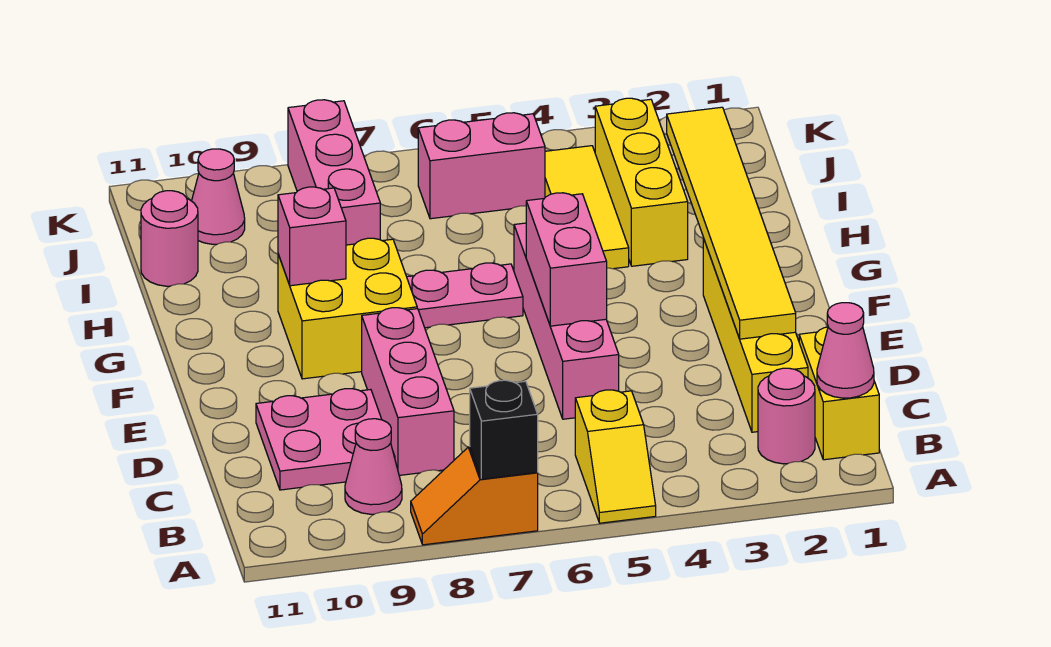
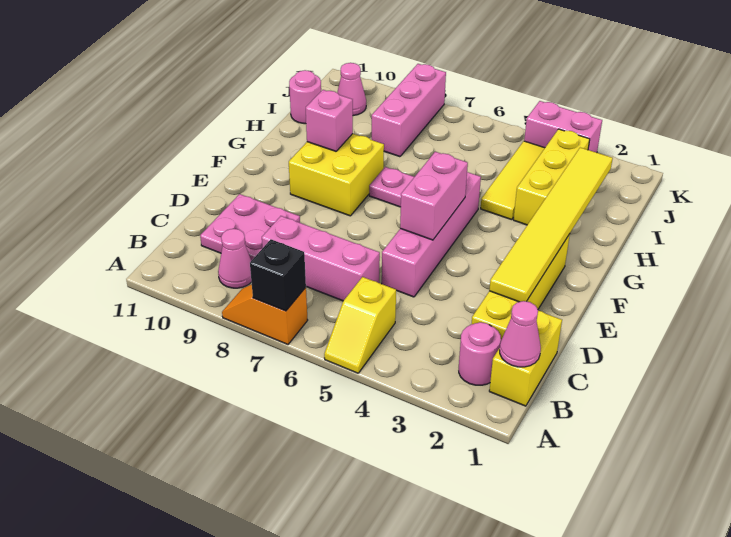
pink brick C8:E8 level 1 -> pink brick C6:C8 level 1
pink brick J5:J6 level 1 -> pink brick K3:K4 level 1

